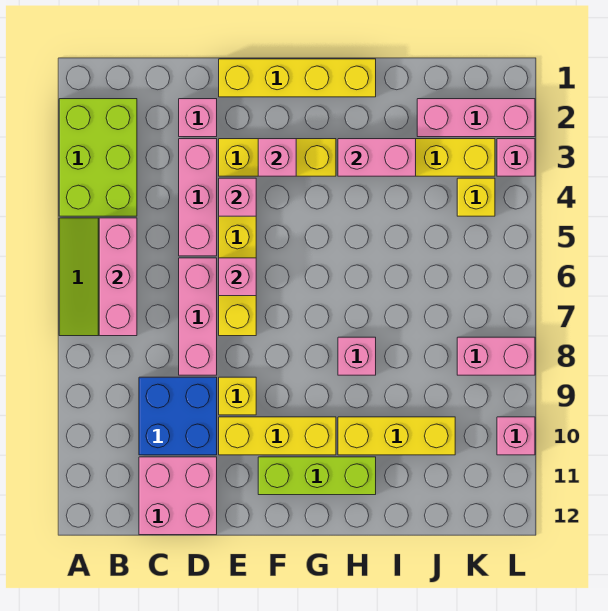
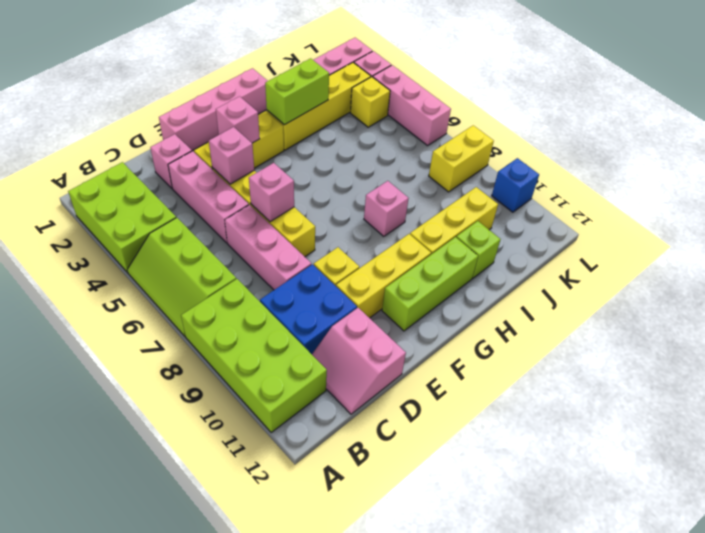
none -> lime brick A8:B11 level 1
pink brick B5:B7 level 2 -> pink brick L4:L6 level 1
pink brick C11:D12 level 1 -> pink slope C11:D12 level 1 top D
yellow brick E1:H1 level 1 -> pink brick E1:H1 level 1
pink brick H3:I3 level 2 -> lime brick H3:I3 level 2
none -> lime brick I11 level 1
pink brick K8:L8 level 1 -> yellow brick K8:L8 level 1
pink brick L10 level 1 -> blue brick L10 level 1

